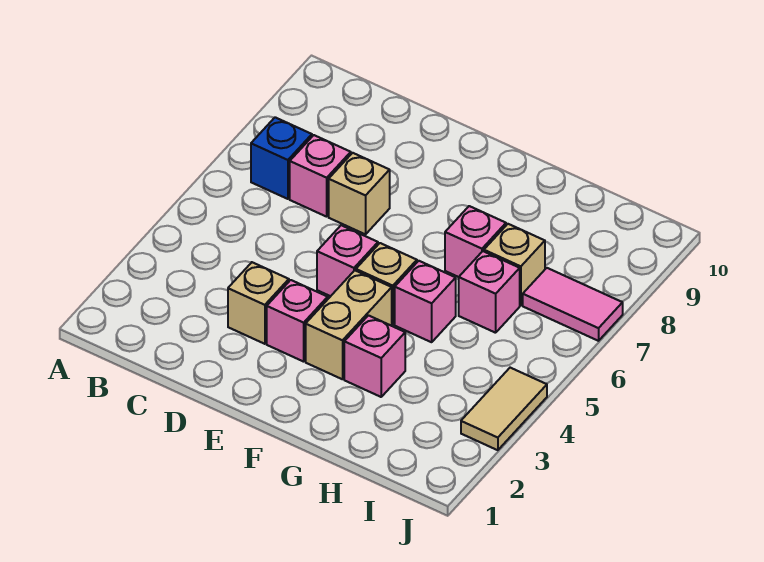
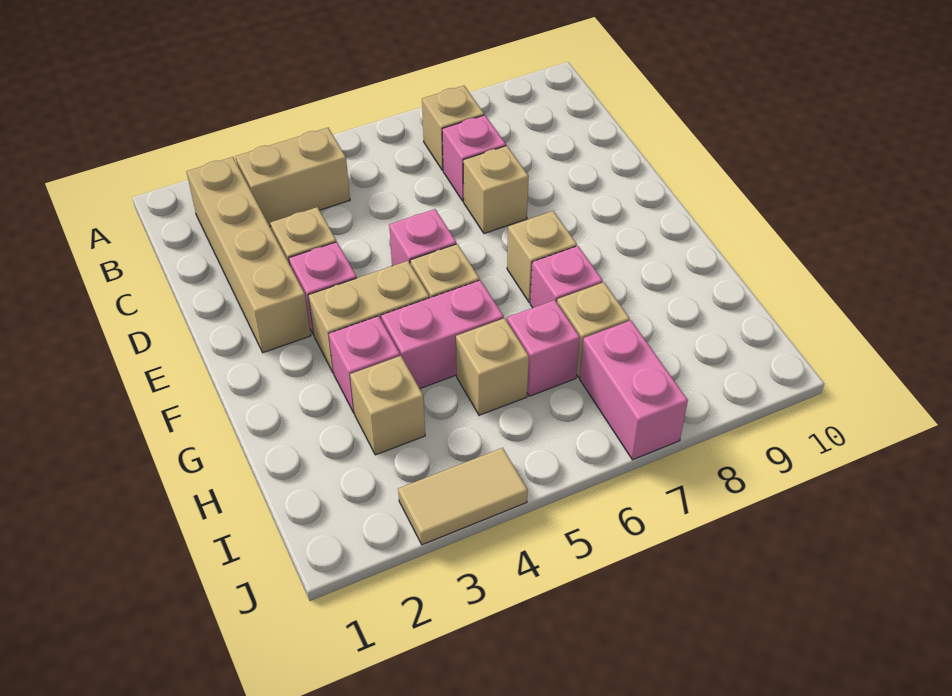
none -> tan brick B2:E2 level 1
none -> tan brick B3:B4 level 1
blue brick B7 level 1 -> tan brick B7 level 1
none -> tan brick F7 level 1
pink brick G5 level 1 -> pink brick G4:G5 level 1
none -> tan brick H3 level 1
none -> tan brick H5 level 1
pink tile I7:J7 level 1 -> pink brick I7:J7 level 1

